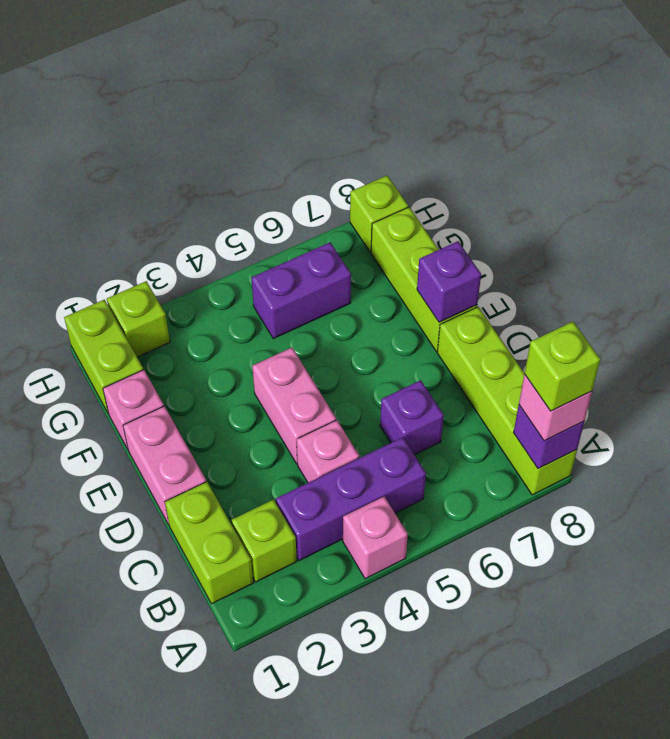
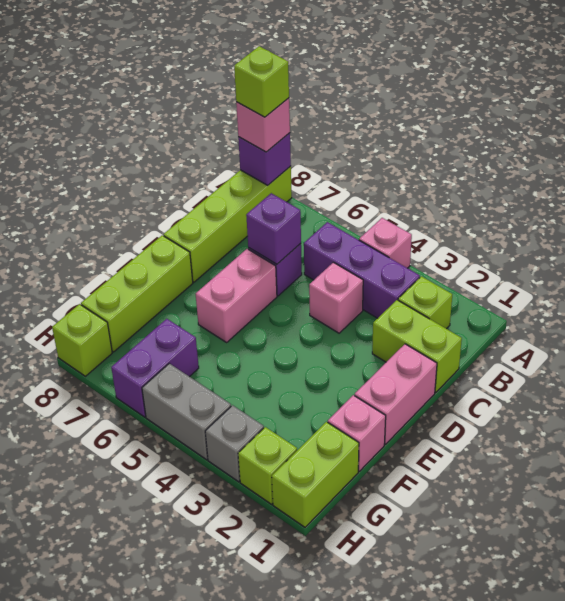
lime brick B1:C1 level 1 -> lime brick C1:C2 level 1
pink brick D4:E4 level 1 -> pink brick D6:E6 level 1
purple brick E8 level 2 -> purple brick C6 level 2
purple brick G5:G6 level 1 -> purple brick G6:H6 level 1
none -> grey brick H3 level 1
none -> grey brick H4:H5 level 1

